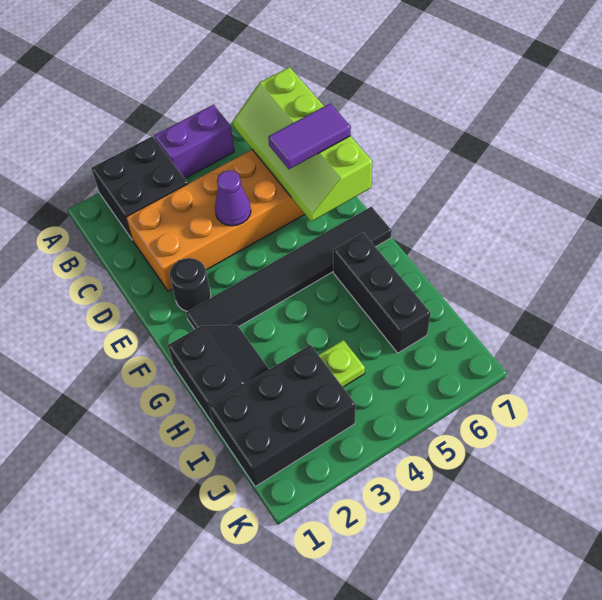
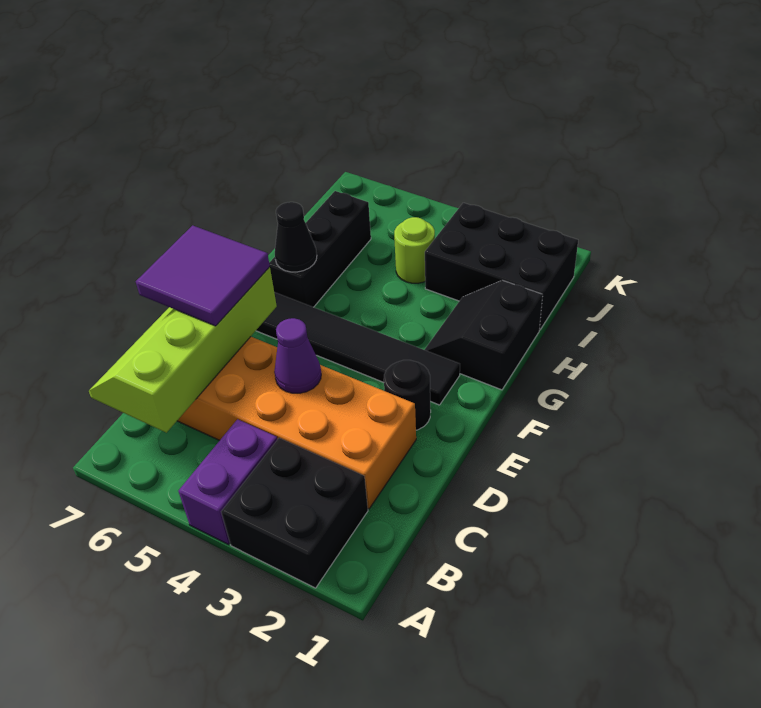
purple brick A4:A5 level 1 -> purple brick A4:B4 level 1
lime slope B6:E7 level 2 top 7 -> lime slope B6:E7 level 2 top 6
purple tile D6:D7 level 3 -> purple tile D6:E7 level 3
none -> black cone G6 level 2
lime plate I4 level 1 -> lime round brick I4 level 1

